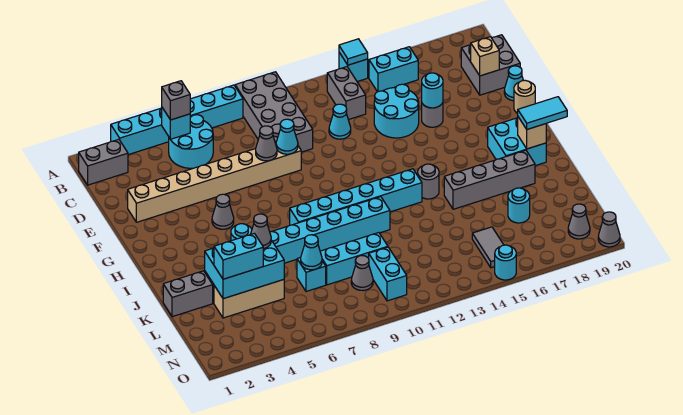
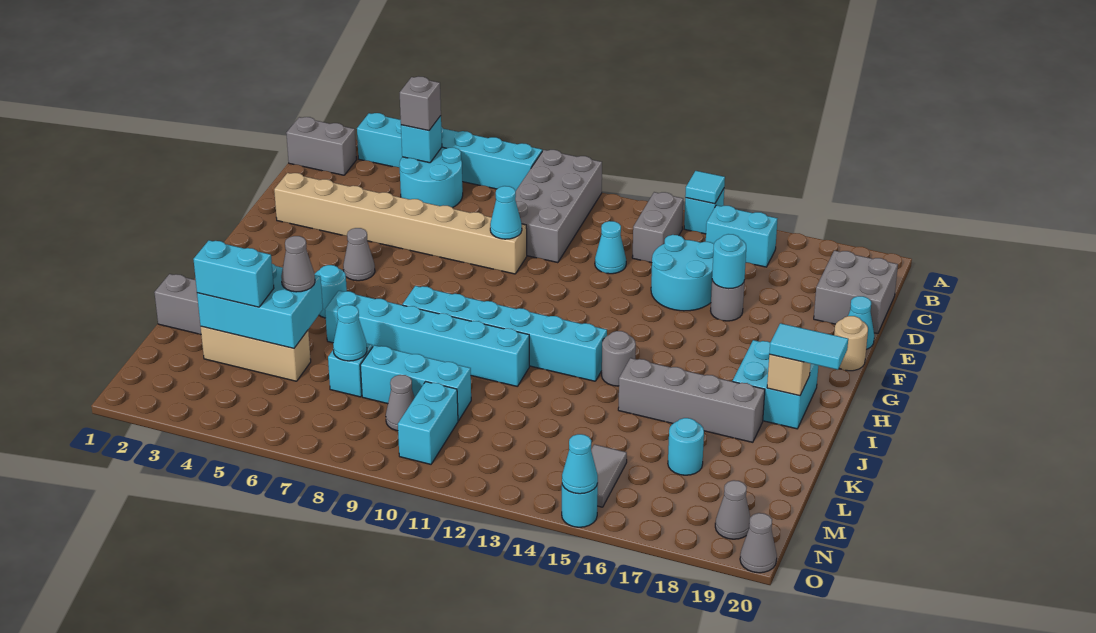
tan brick D19 level 2 -> none
grey cone E8 level 2 -> none
none -> cyan cone O15 level 2

